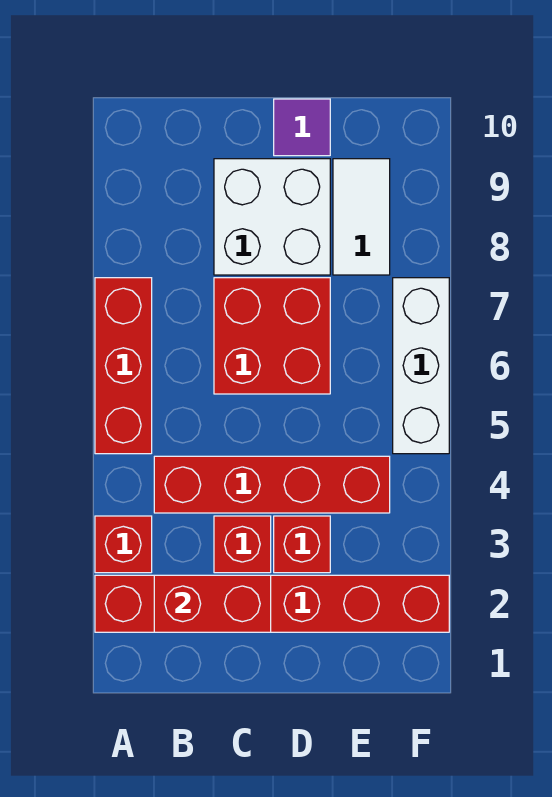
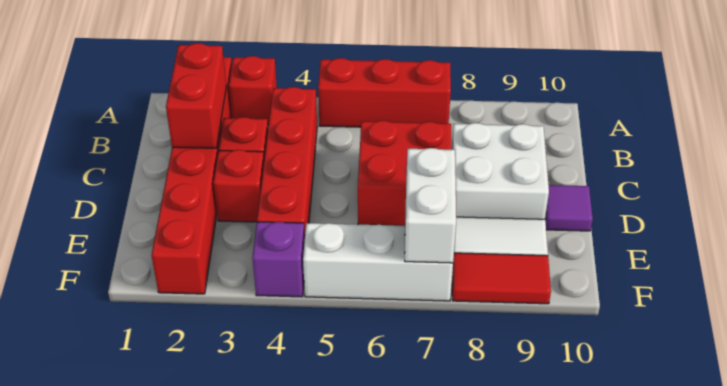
none -> white brick E7:F7 level 2
none -> purple brick F4 level 1
none -> red tile F8:F9 level 1

